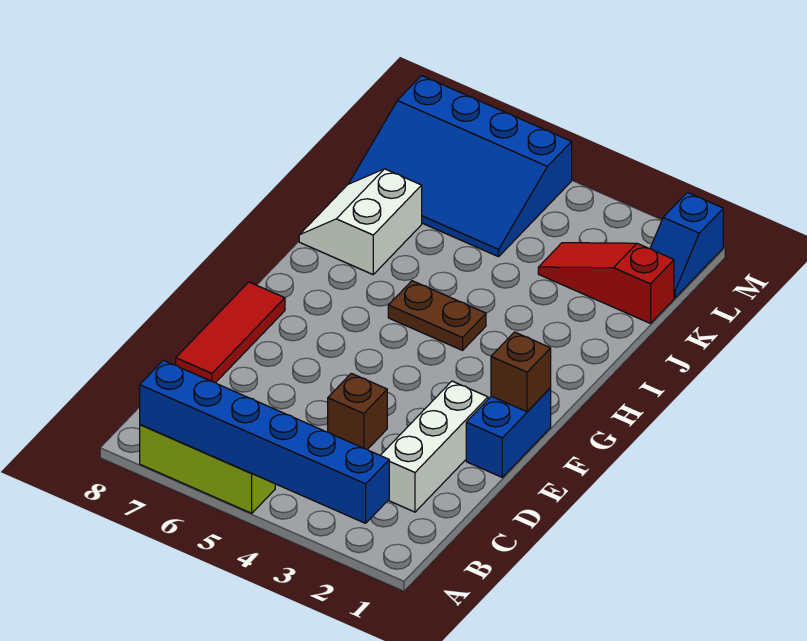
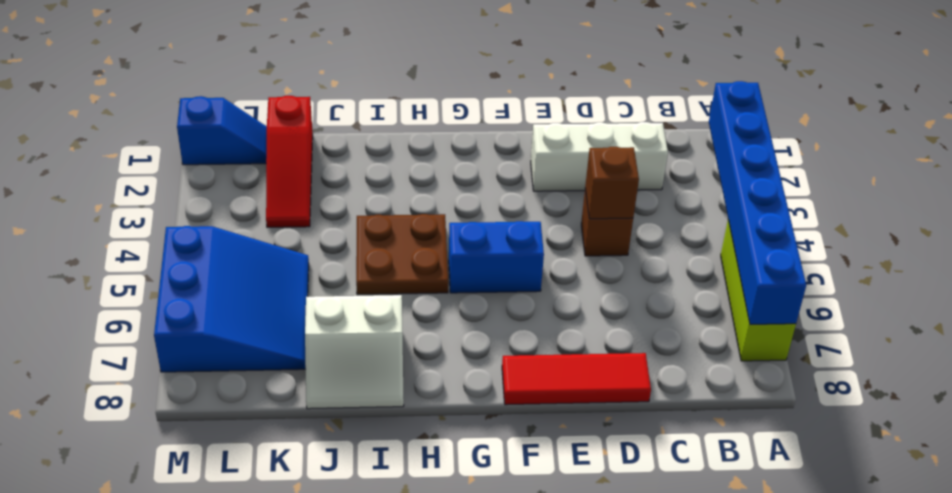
blue brick E1:F1 level 1 -> blue brick F5:G5 level 1
brown brick F1 level 2 -> brown brick D4 level 2
brown plate H4:H5 level 1 -> brown plate H4:I5 level 1
blue slope K5:M8 level 1 top M -> blue slope K5:M7 level 1 top M

